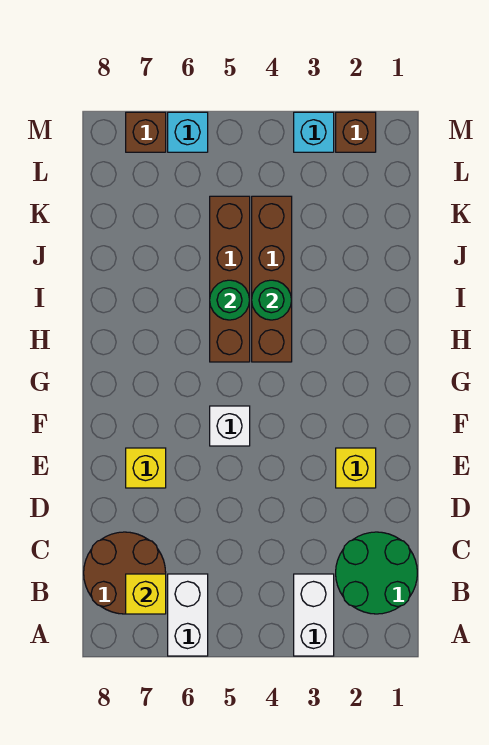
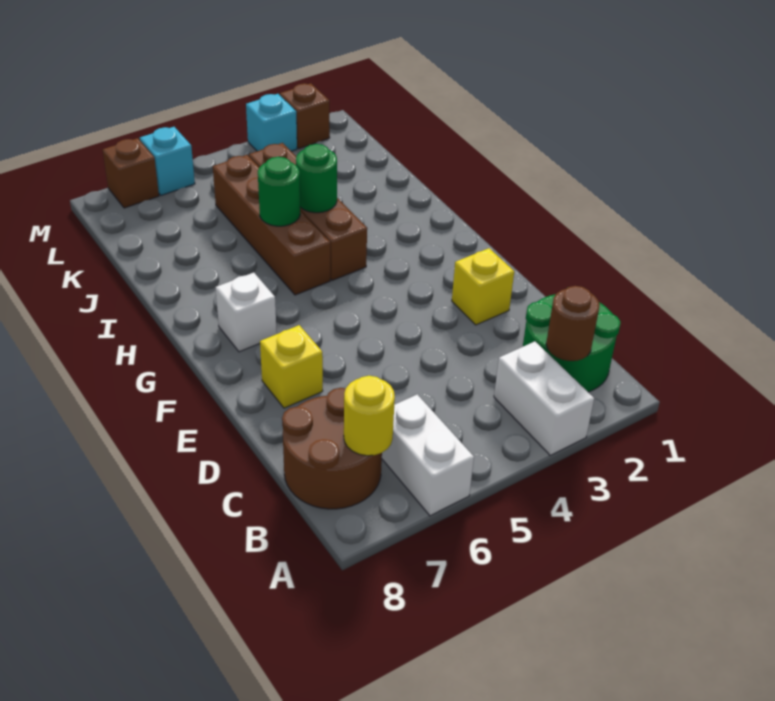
none -> brown round brick B2 level 2
yellow brick B7 level 2 -> yellow round brick B7 level 2
white brick F5 level 1 -> white brick G7 level 1

